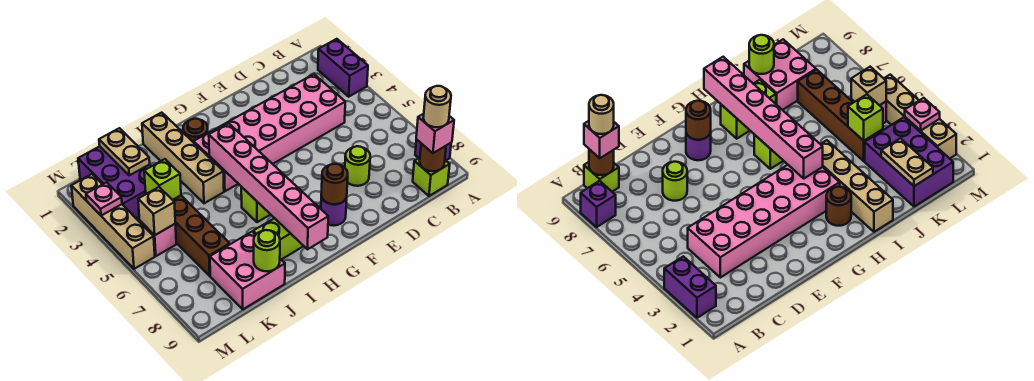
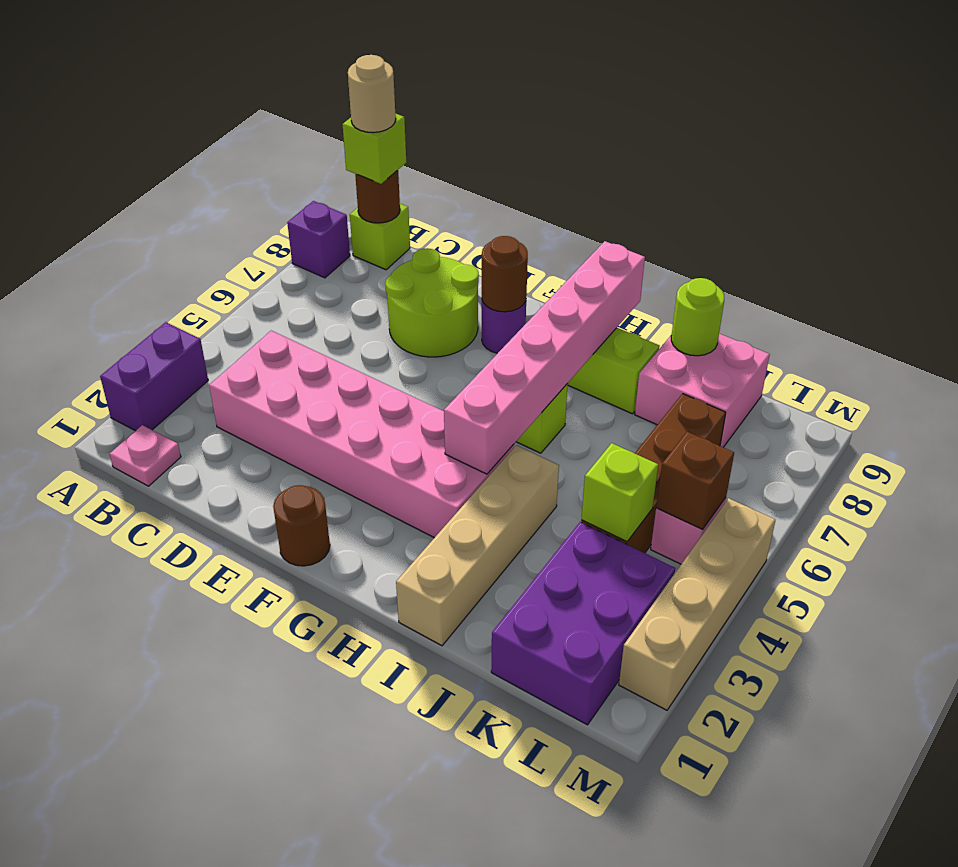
pink brick B9 level 3 -> lime brick B9 level 3
lime round brick D7 level 1 -> lime round brick D7:E8 level 1
brown round brick H2 level 1 -> brown round brick F1 level 1
tan plate K1:K2 level 2 -> none
tan brick L5 level 2 -> brown brick L5 level 2
pink plate M3 level 2 -> pink plate B1 level 1

